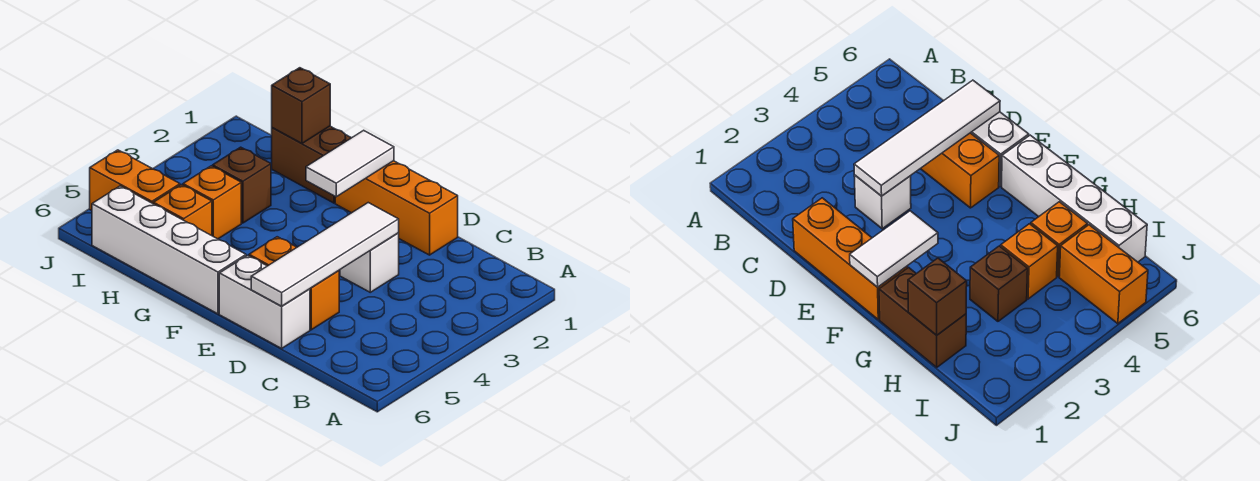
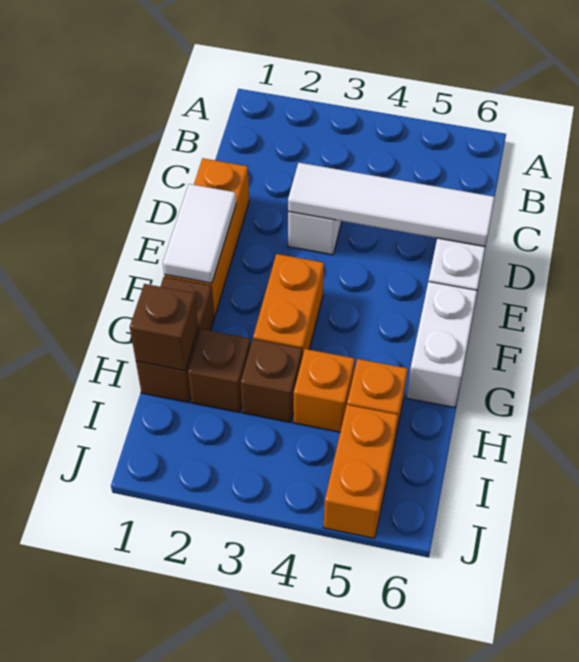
orange brick D5:E5 level 1 -> orange brick F3:G3 level 1
white tile F1:F2 level 2 -> white tile E1:F1 level 2
white brick F6:I6 level 1 -> white brick F6:G6 level 1
none -> brown brick H2 level 1

